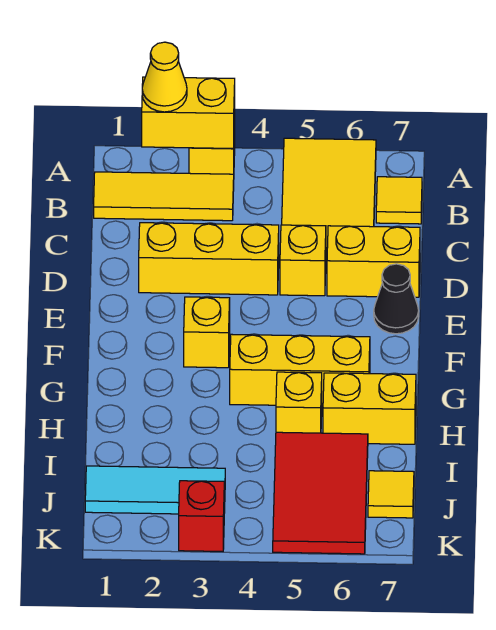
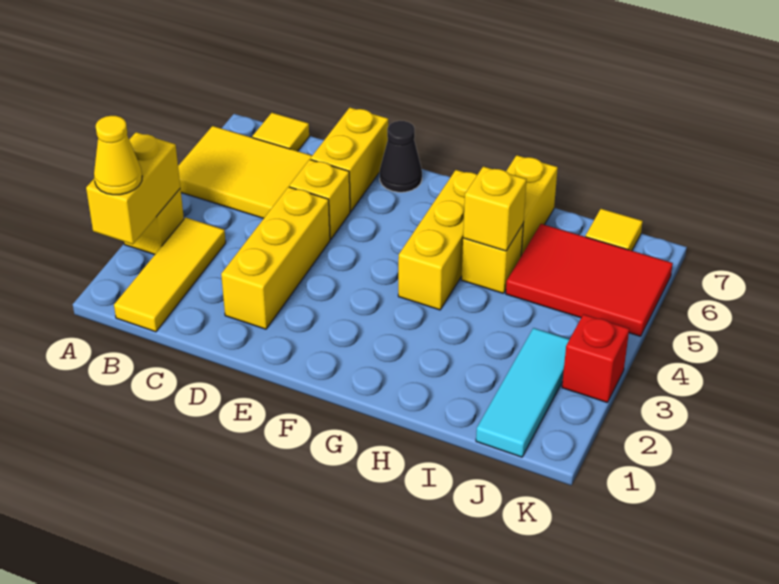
yellow brick F3 level 1 -> yellow brick H5 level 2

